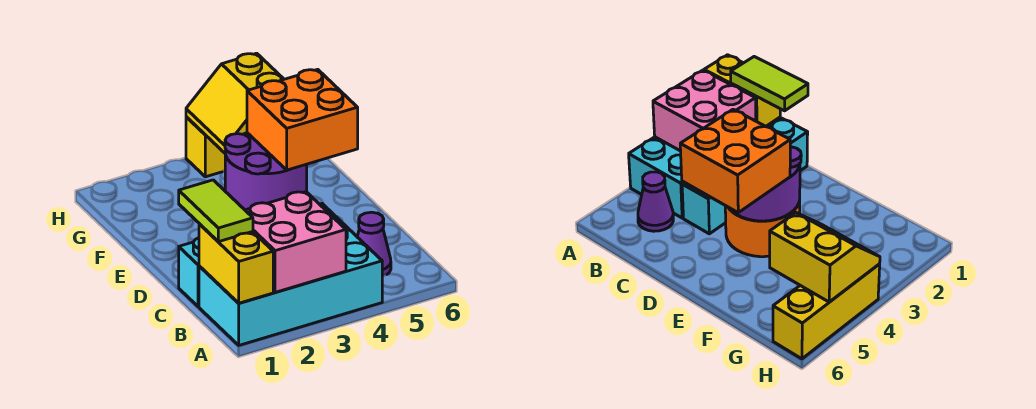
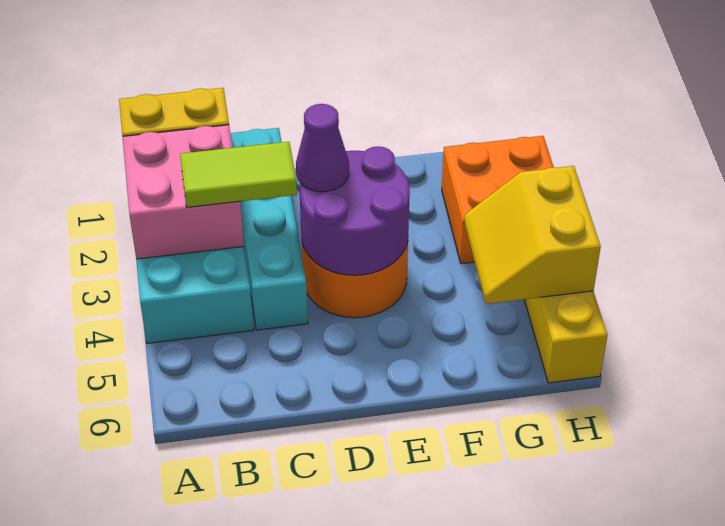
lime tile B1:C1 level 3 -> lime tile B3:C3 level 3
purple cone B5 level 1 -> purple cone D3 level 3
orange brick D4:E5 level 3 -> orange brick G2:H3 level 1
yellow slope G4:H5 level 2 top 5 -> yellow slope G4:H5 level 2 top H

